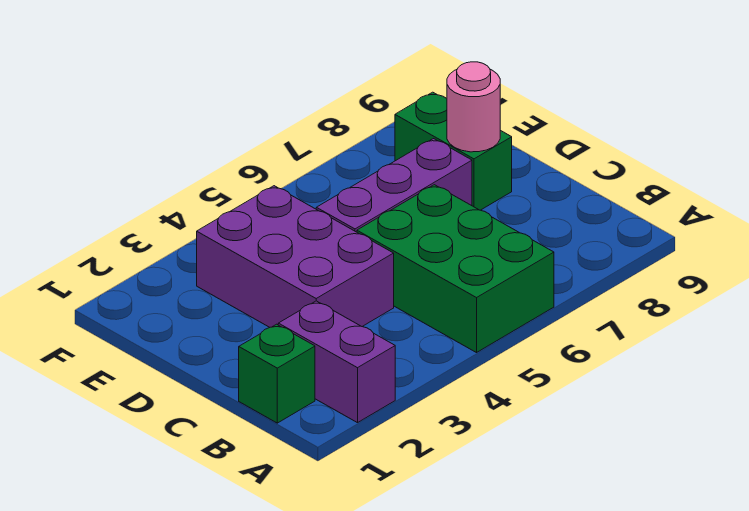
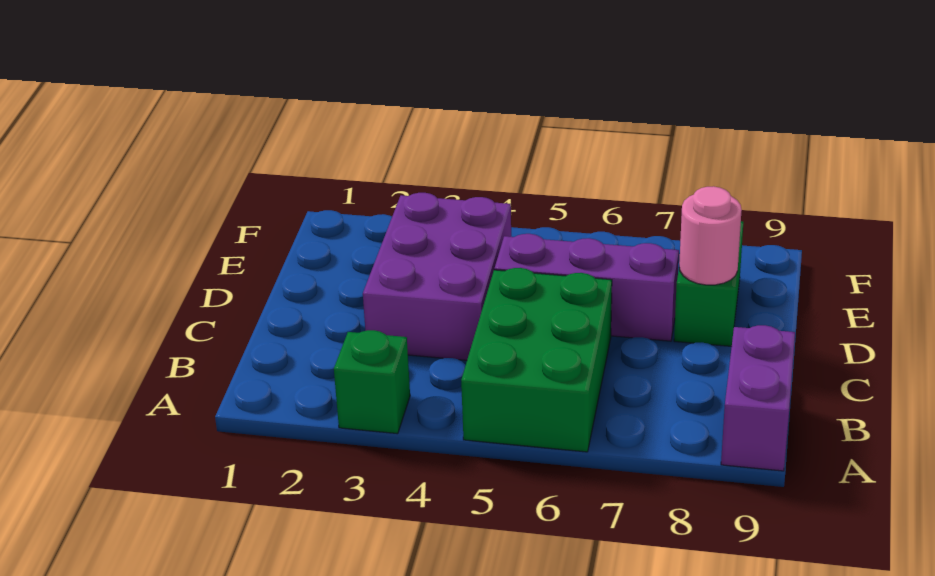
purple brick A2:B2 level 1 -> purple brick A9:B9 level 1
green brick B1 level 1 -> green brick A3 level 1

